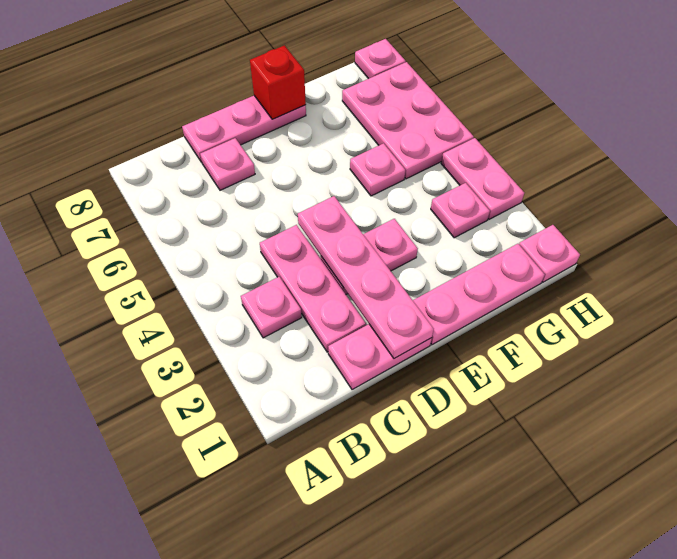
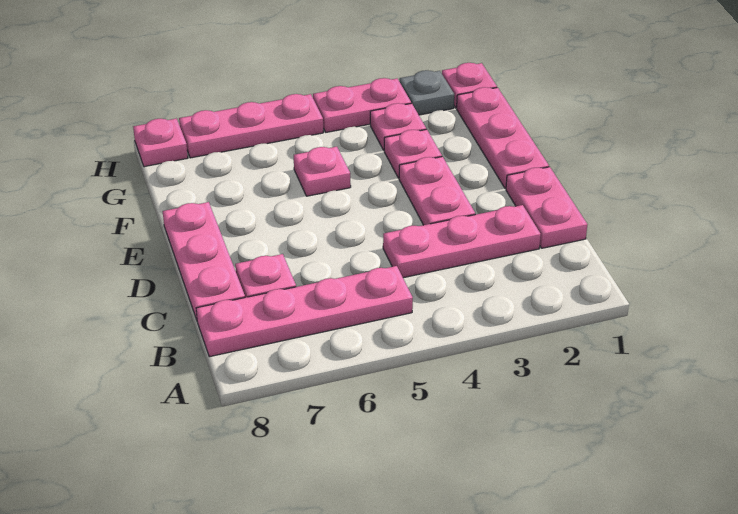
pink plate B3 level 1 -> pink plate F3 level 1
pink plate D1:D4 level 2 -> pink plate B5:B8 level 1
red brick E8 level 2 -> none
pink plate G5:H7 level 1 -> pink plate H5:H7 level 1
none -> grey plate H2 level 1

